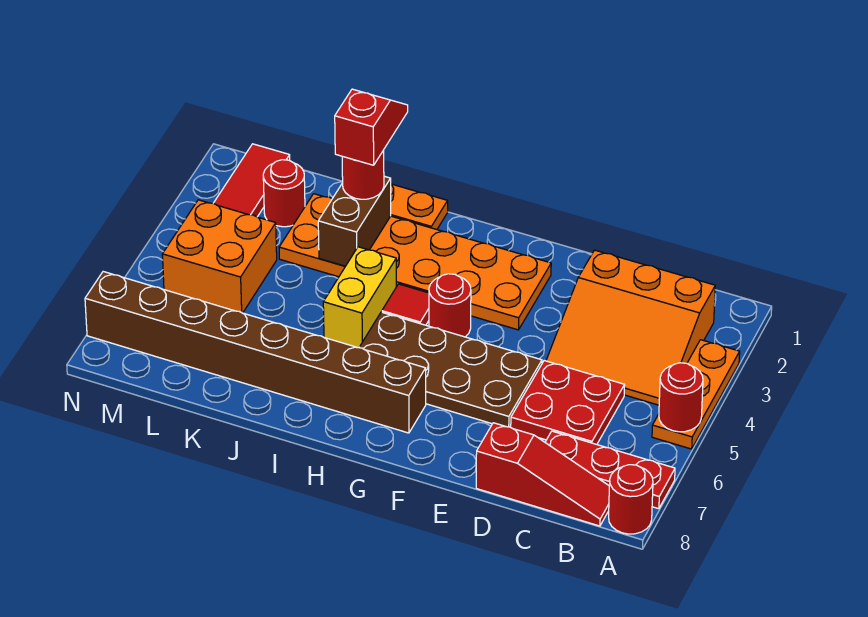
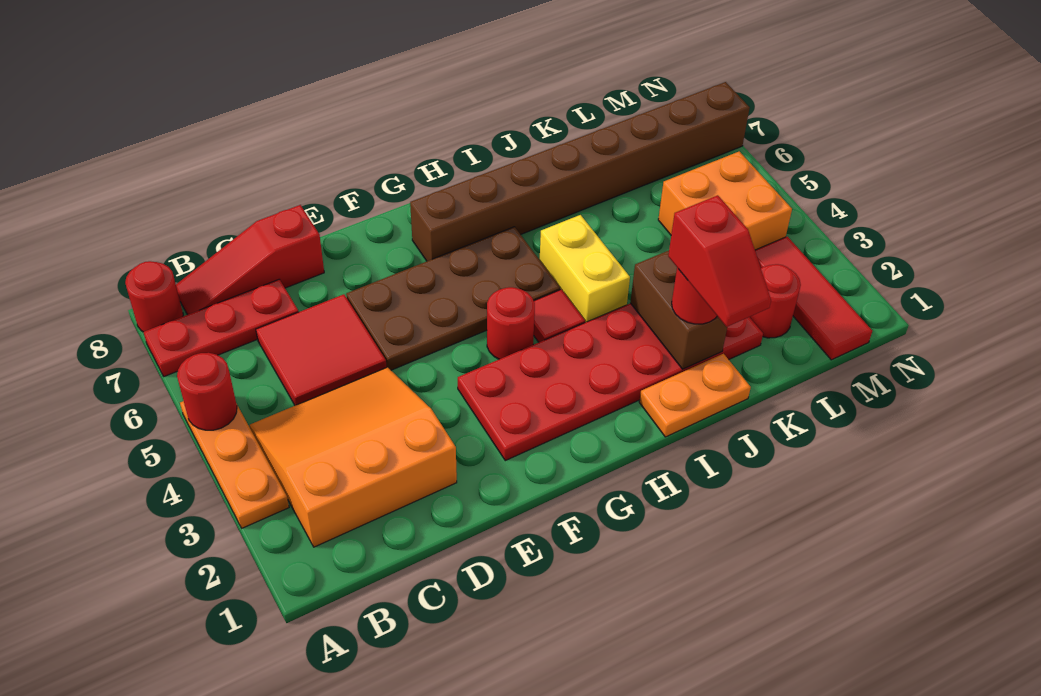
red plate C5:D6 level 1 -> red tile C5:D6 level 1
orange plate F2:K3 level 1 -> red plate F2:K3 level 1

